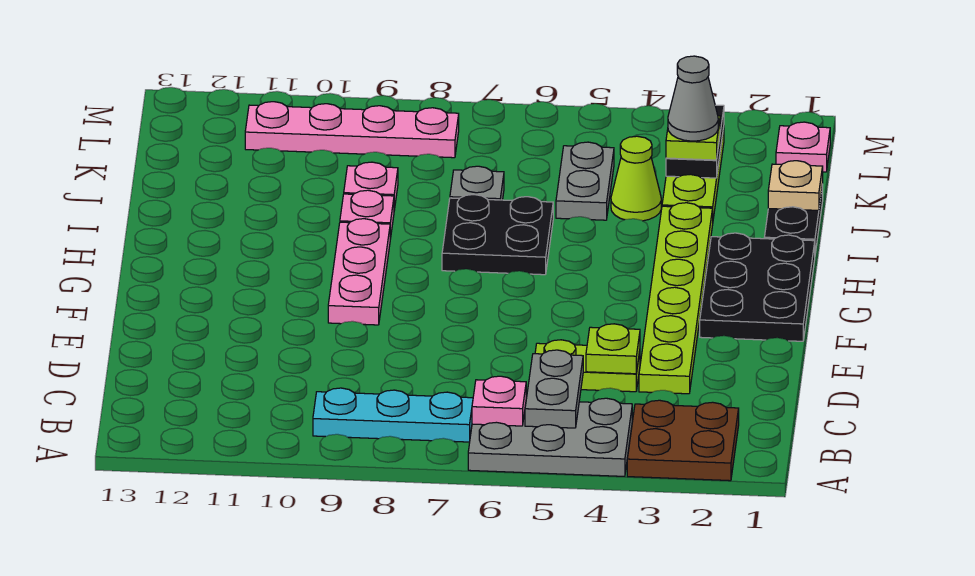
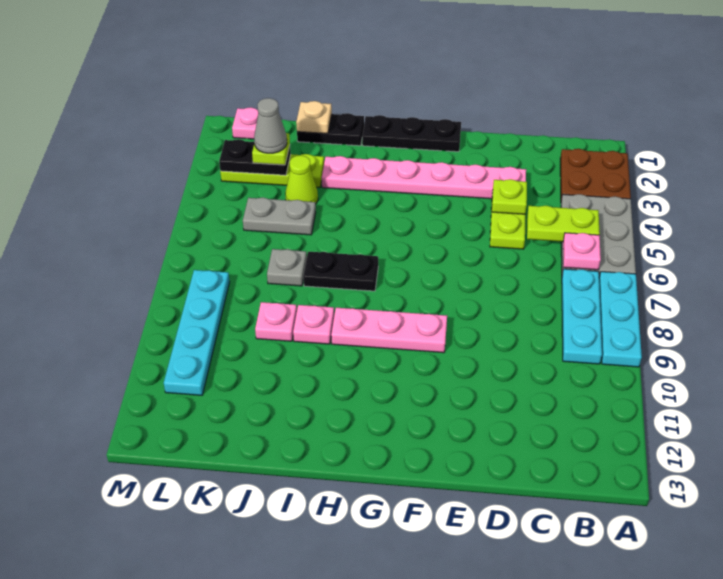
none -> cyan plate A7:A9 level 1
grey plate B5:C5 level 2 -> lime plate B5:C5 level 2
lime plate D3:I3 level 1 -> pink plate D3:I3 level 1
black plate F1:H2 level 1 -> black plate F1:H1 level 1
black plate H6:I7 level 1 -> black plate H7:I7 level 1
pink plate L8:L11 level 1 -> cyan plate L8:L11 level 1

